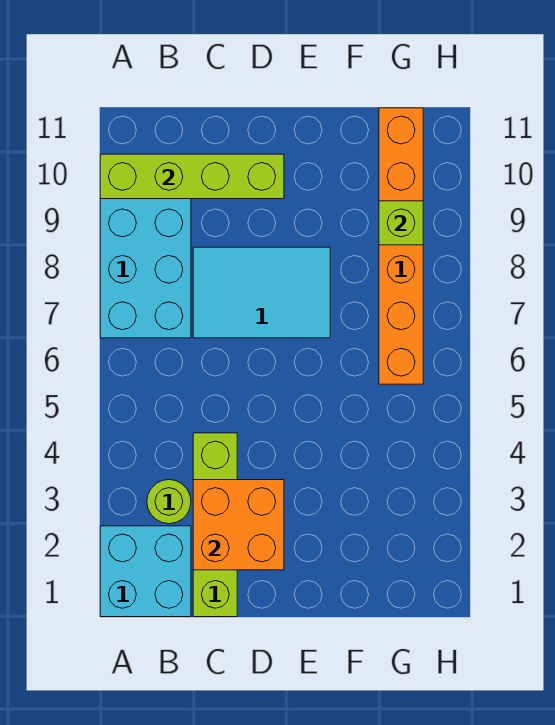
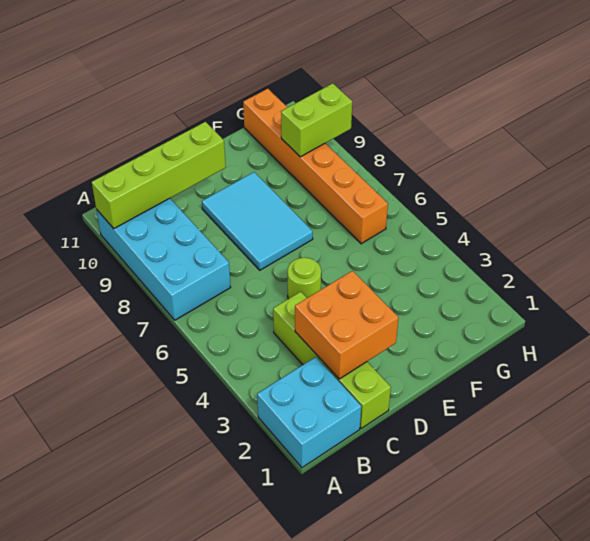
lime round brick B3 level 1 -> lime round brick D5 level 1
cyan tile C7:E8 level 1 -> cyan tile D7:E9 level 1
lime brick G9 level 2 -> lime brick G9:H9 level 2

